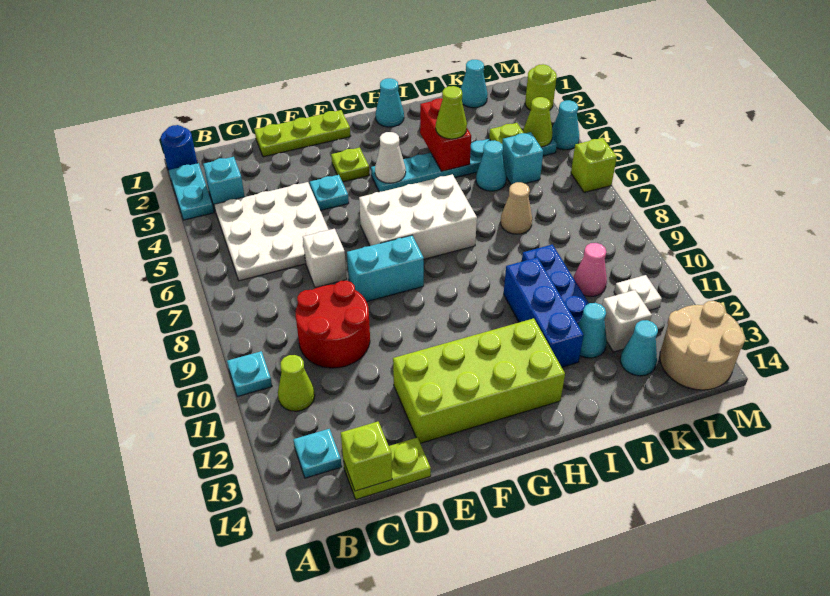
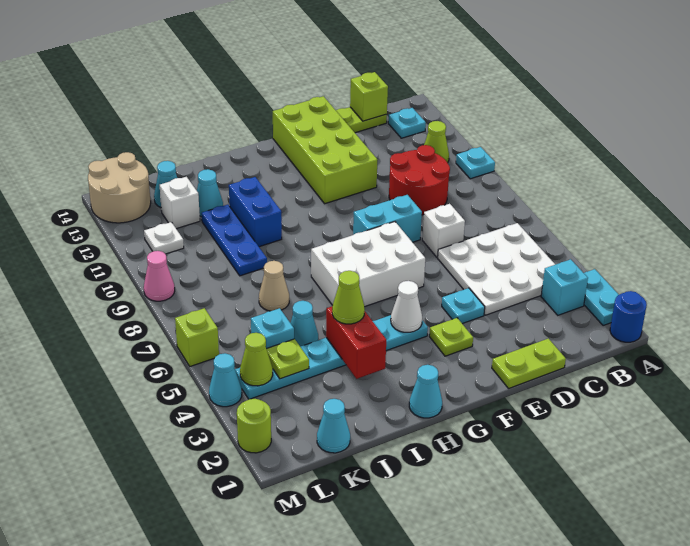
lime plate D1:F1 level 1 -> lime plate D1:E1 level 1
lime brick E12:H13 level 1 -> lime brick E11:F14 level 1
blue brick I10:I12 level 1 -> blue brick I10:I11 level 1
pink cone K10 level 1 -> pink cone M9 level 1

